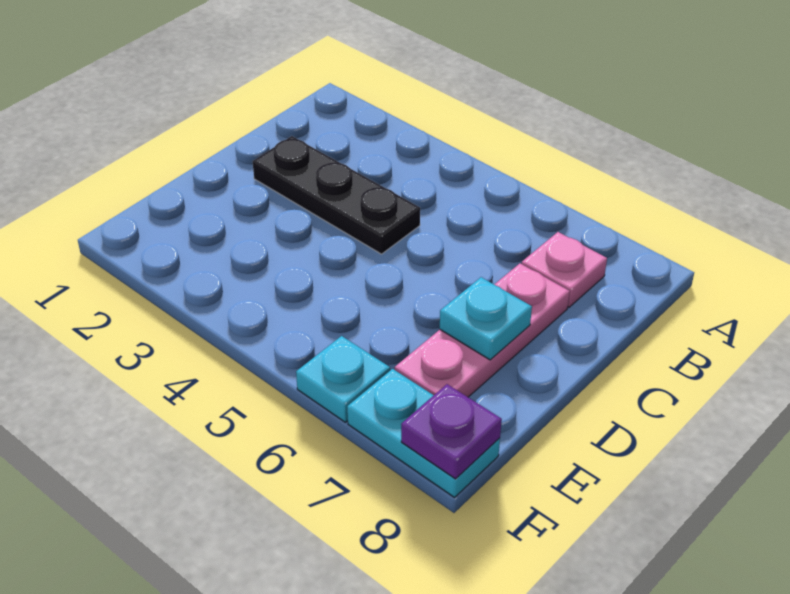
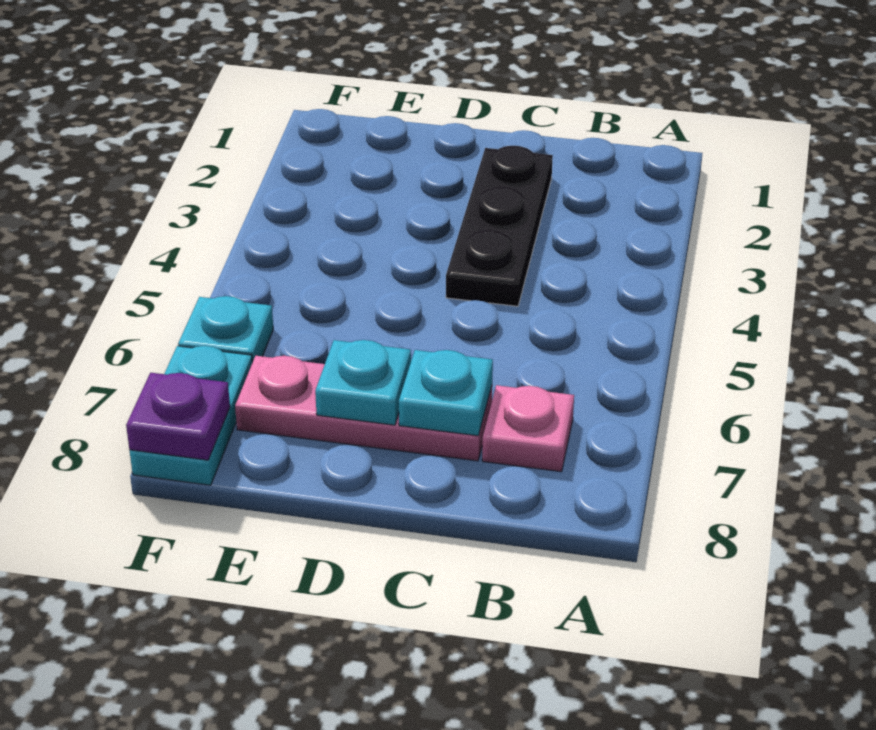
none -> cyan plate C7 level 2

